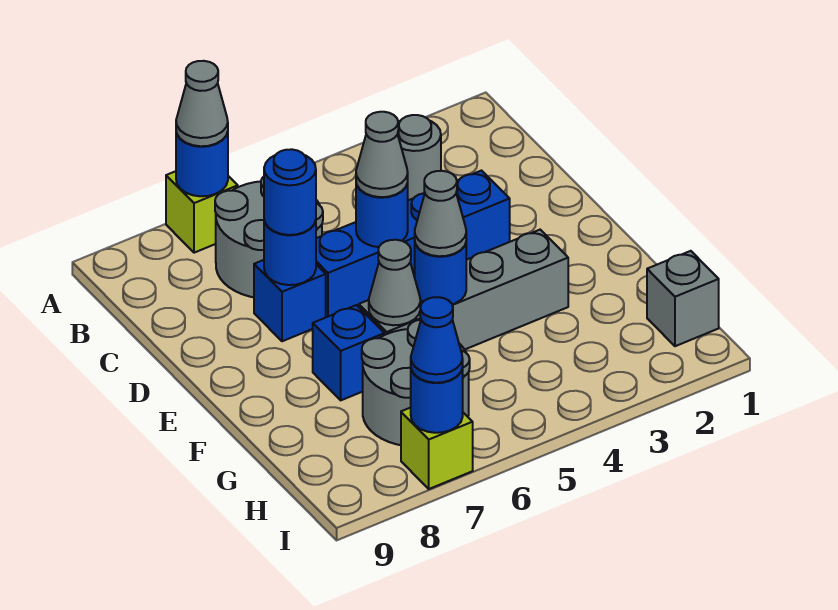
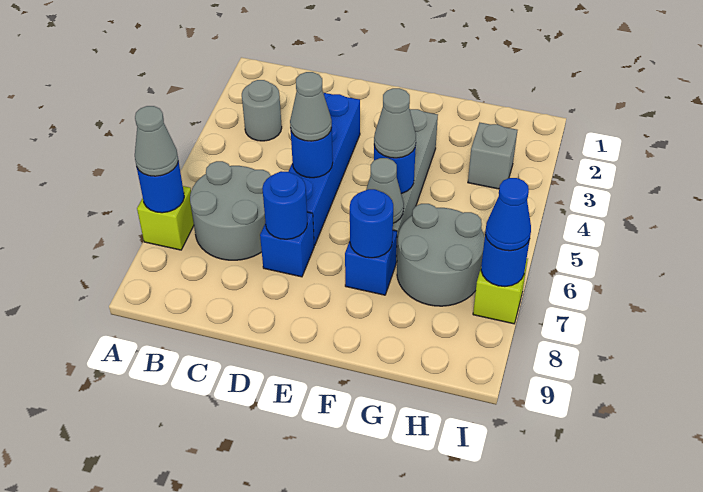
blue round brick D7 level 3 -> blue round brick F7 level 2
grey brick H1 level 1 -> grey brick H3 level 1

